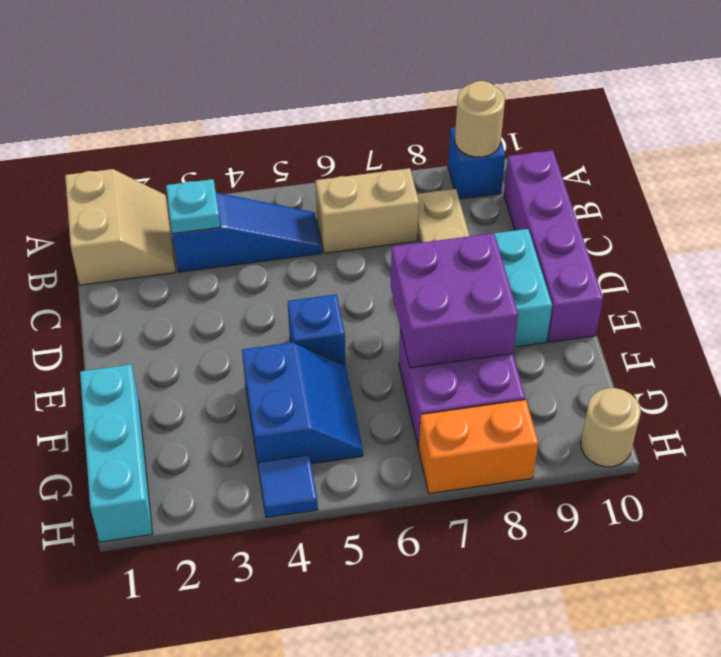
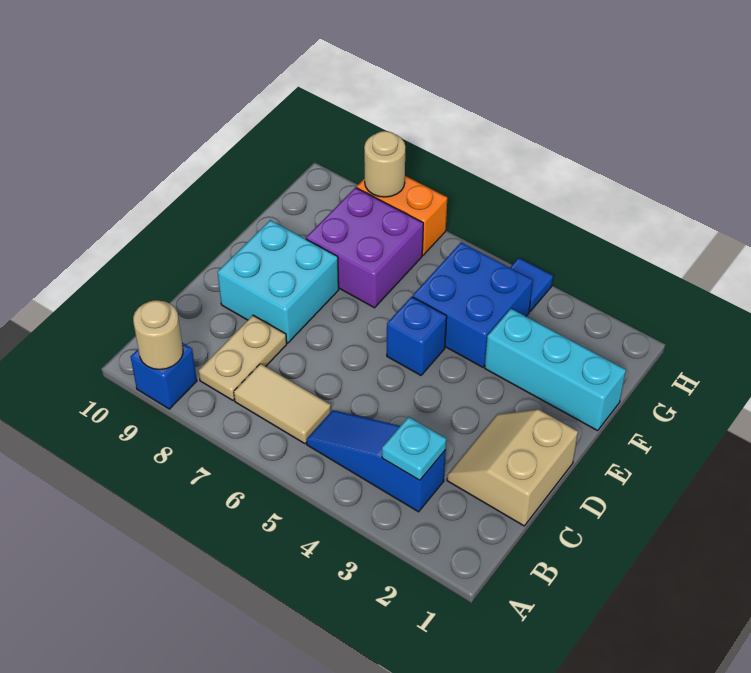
tan slope A1:B2 level 1 top 1 -> tan slope C1:D2 level 1 top 1
tan brick B6:B7 level 1 -> tan tile B6:B7 level 1
purple brick B10:E10 level 1 -> none
purple brick E7:F8 level 2 -> none
cyan brick F1:H1 level 1 -> cyan brick F1:F3 level 1
blue slope F4:G5 level 1 top 4 -> blue brick F4:G5 level 1
tan round brick H10 level 1 -> tan round brick H8 level 2

